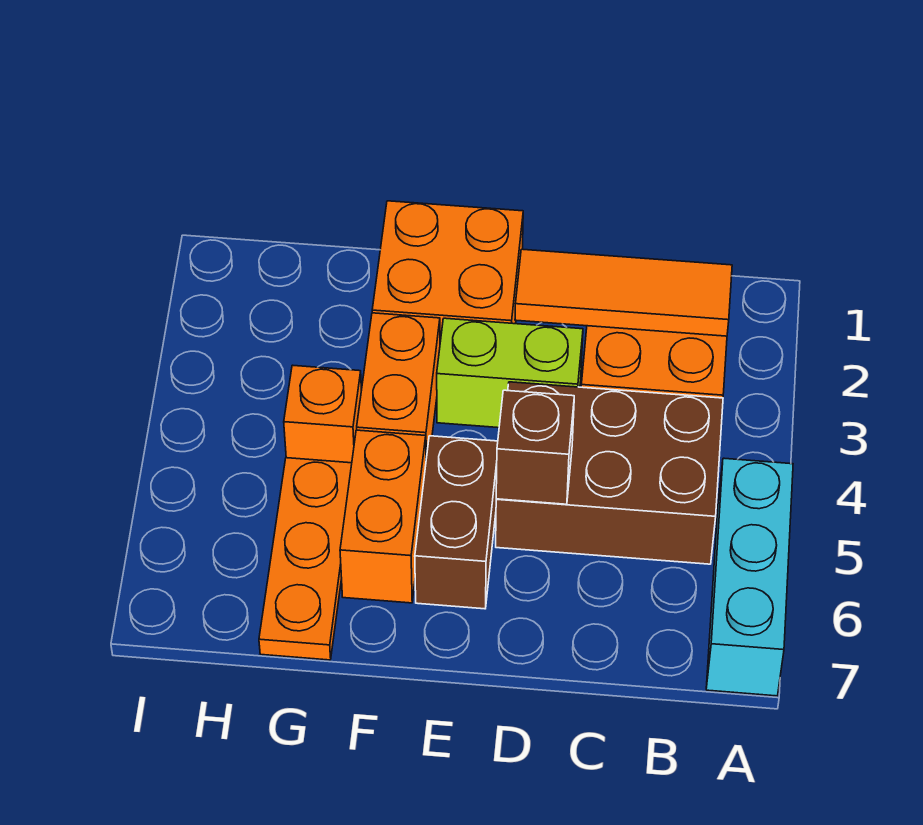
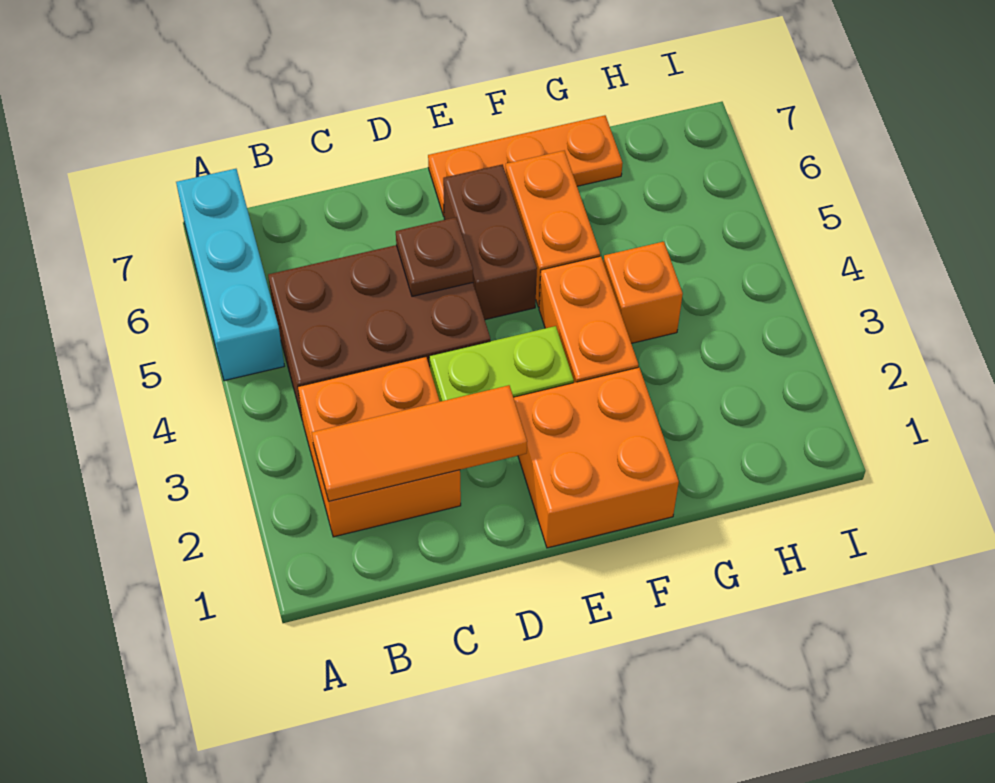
brown brick D5 level 2 -> brown plate D5 level 2
orange plate G5:G7 level 1 -> orange plate E7:G7 level 1

